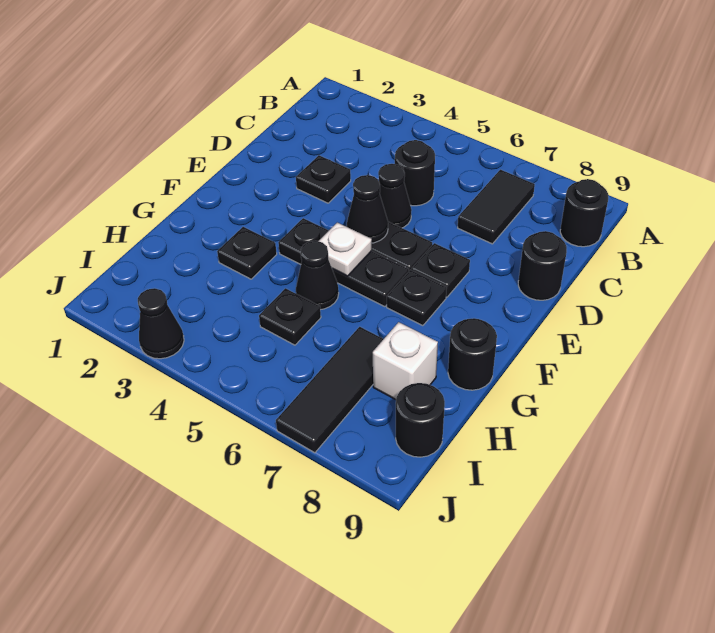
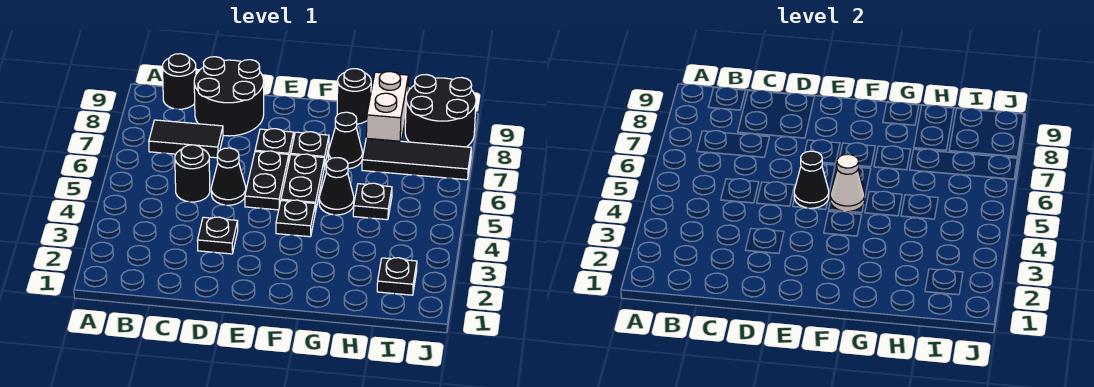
black round brick D9 level 1 -> black round brick C8:D9 level 1
white plate F5 level 2 -> white cone F5 level 2
black plate G3 level 1 -> black plate I2 level 1
white brick H8 level 1 -> white brick H8:H9 level 1
black round brick I9 level 1 -> black round brick I8:J9 level 1
black cone J3 level 1 -> black cone G7 level 1

